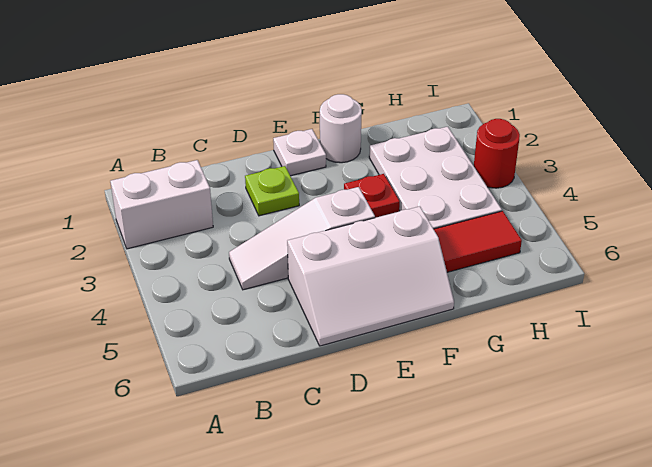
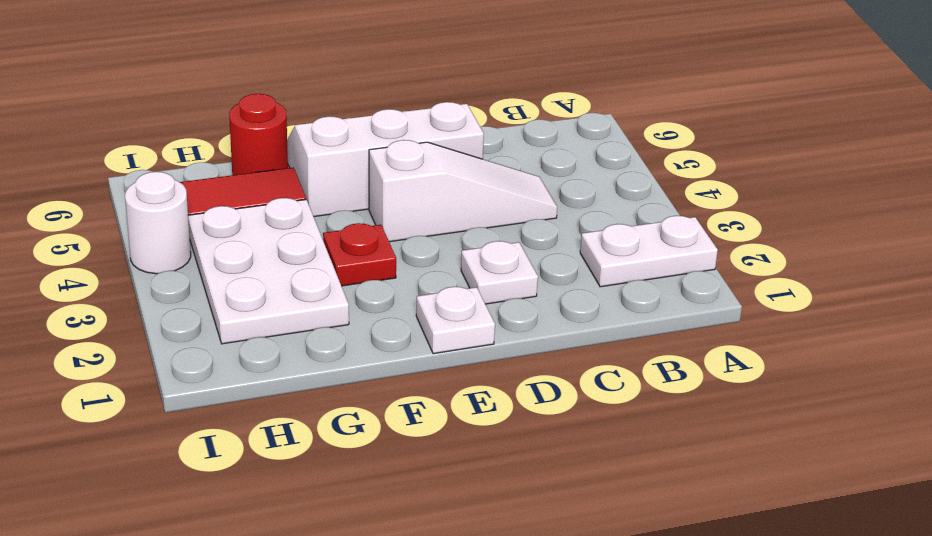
white brick A2:B2 level 1 -> white plate A2:B2 level 1
lime plate D2 level 1 -> white plate D2 level 1
white round brick F1 level 1 -> white round brick I4 level 1
red round brick I3 level 1 -> red round brick G6 level 1

